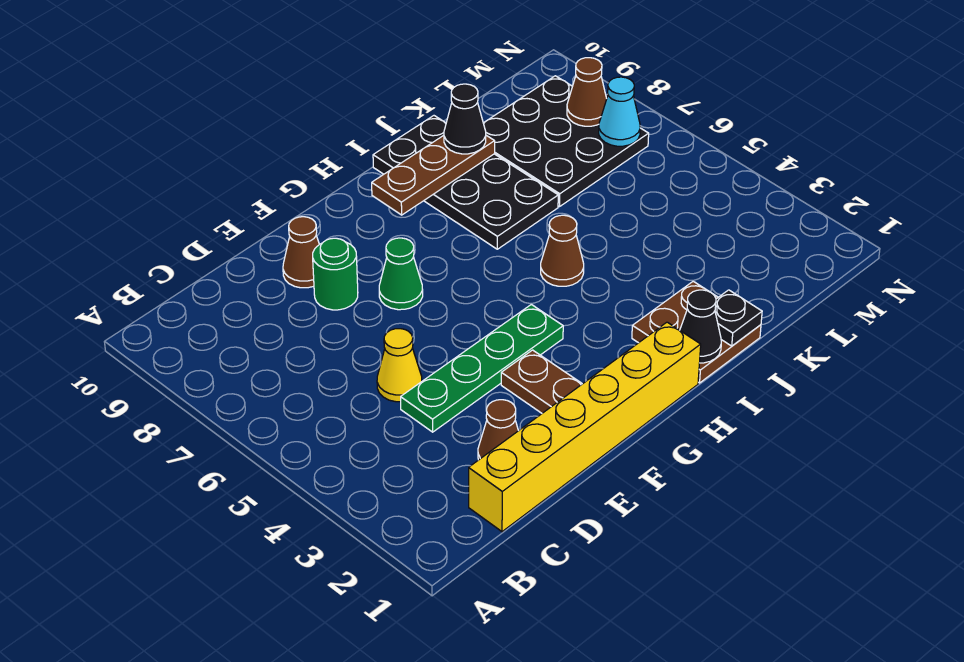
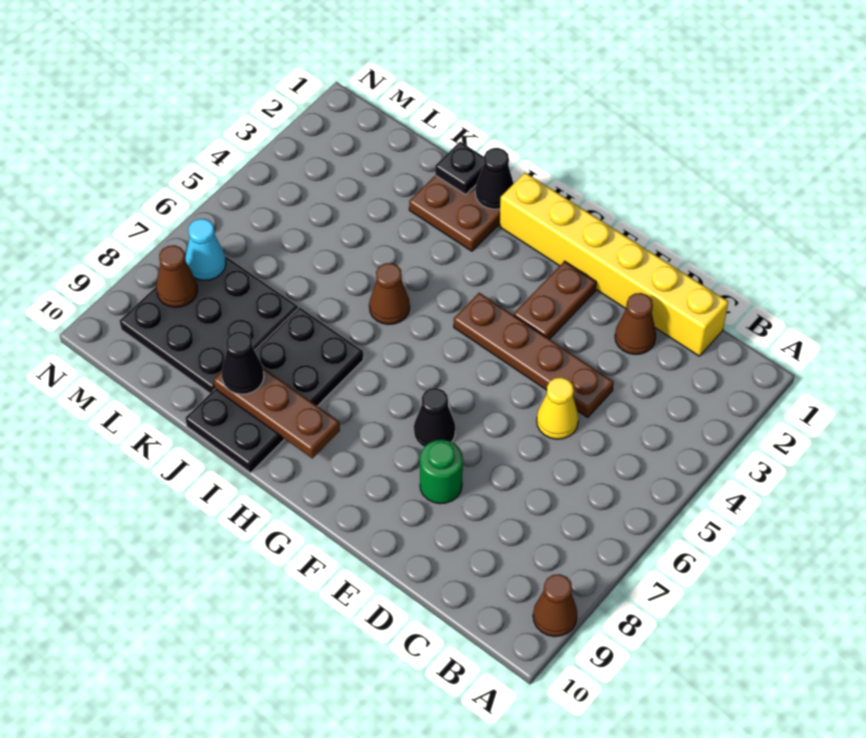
green plate D4:G4 level 1 -> brown plate D4:G4 level 1
brown cone E9 level 1 -> brown cone A9 level 1
green cone F7 level 1 -> black cone F7 level 1

